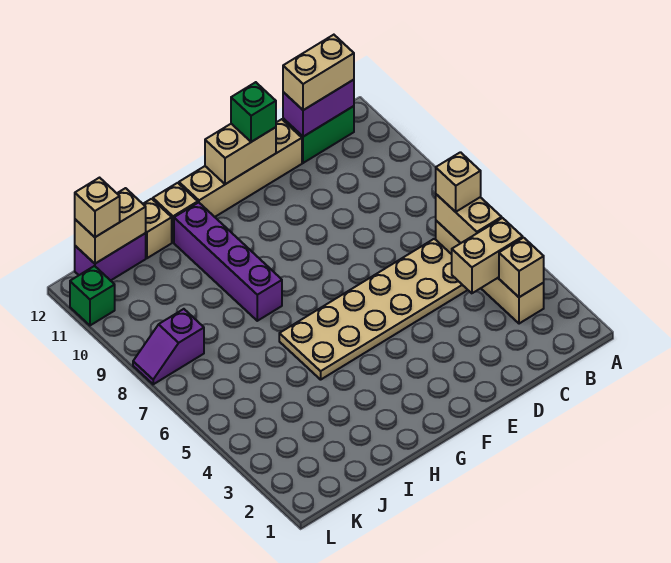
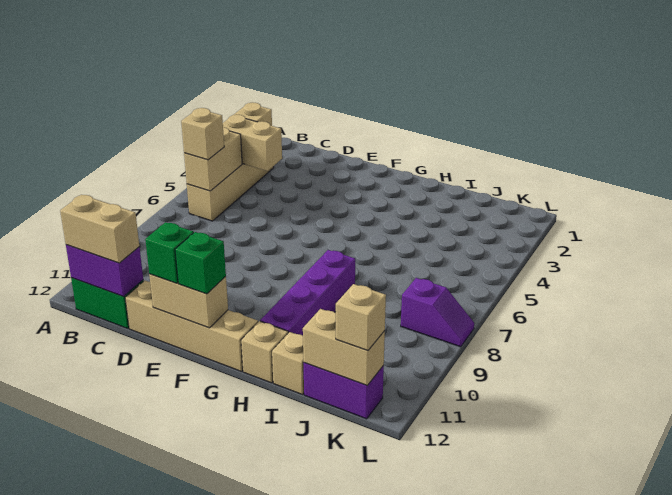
tan plate C5:H6 level 1 -> none
green brick L11 level 1 -> green brick F12 level 3

